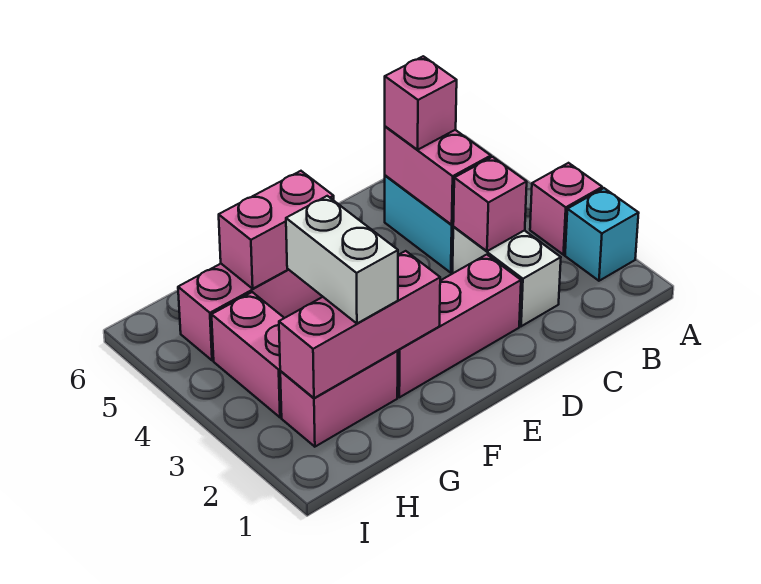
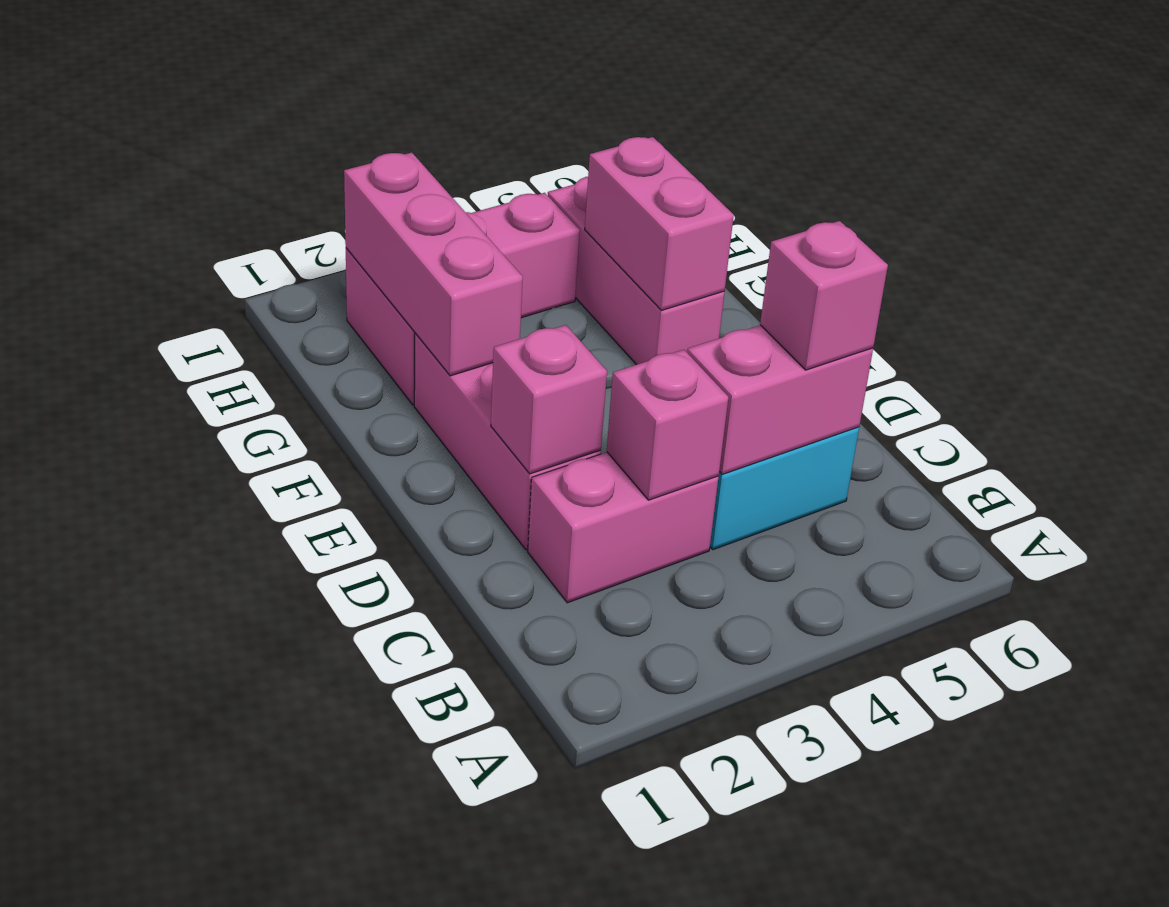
cyan brick A2 level 1 -> none
pink brick A3 level 1 -> pink brick D2 level 2
white brick C2:C3 level 1 -> pink brick C2:C3 level 1
white brick G2:G3 level 3 -> none

